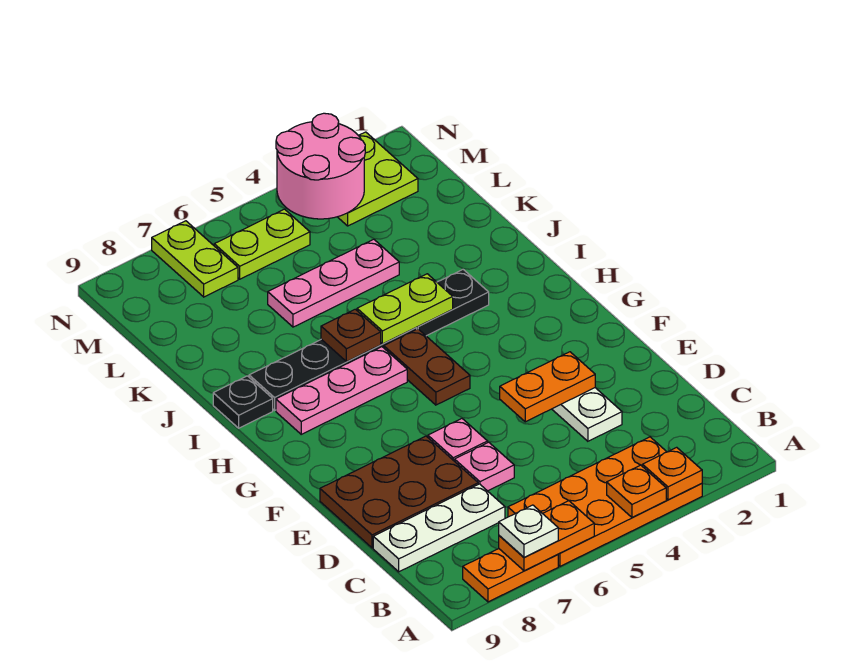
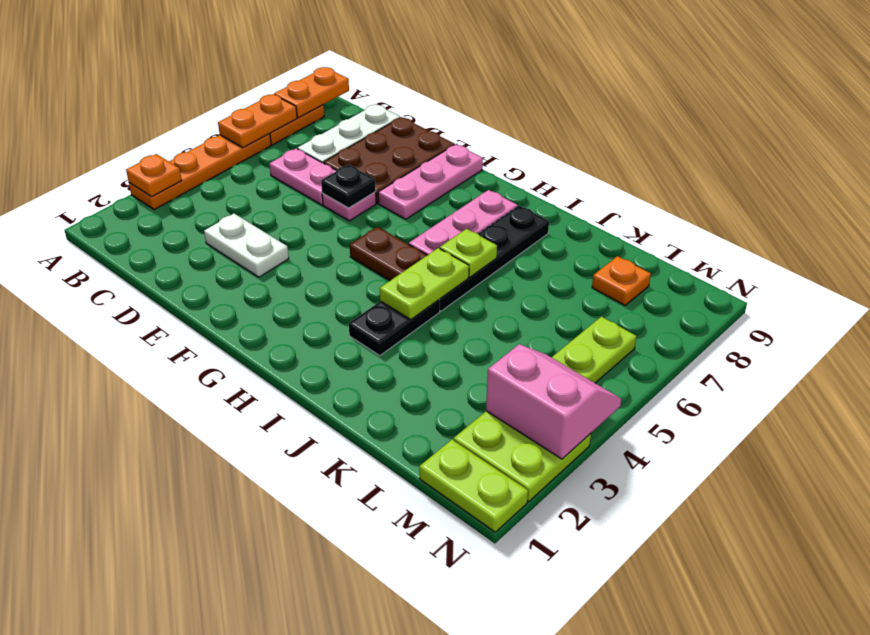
orange plate A3:B6 level 1 -> orange plate A3:A6 level 1
orange plate A4 level 2 -> orange plate L8 level 1
white plate A7 level 3 -> none
pink plate D6 level 1 -> pink plate C6:D6 level 1
orange plate E3:E4 level 2 -> orange plate A8:A9 level 2
brown plate I6 level 2 -> lime plate I6 level 2
black plate I9 level 1 -> black plate E6 level 2
pink plate K4:K6 level 1 -> pink plate F7:F9 level 1
pink round brick M3:N4 level 2 -> pink slope M3:N4 level 2 top 3
lime plate M7:N7 level 1 -> lime plate M1:N1 level 1

